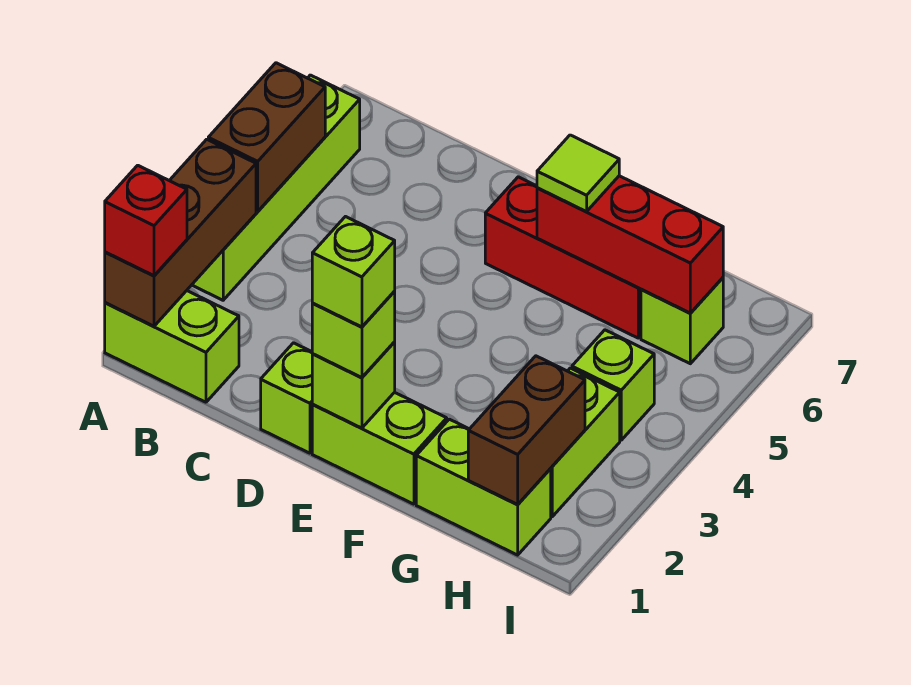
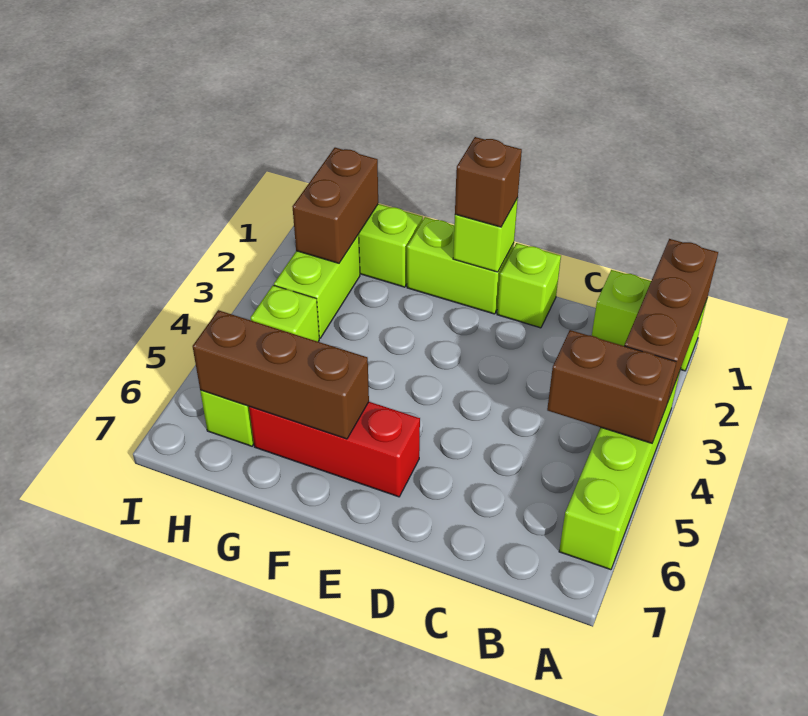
red brick A1 level 3 -> none
brown brick A4:A5 level 2 -> brown brick A4:B4 level 2
lime brick E1 level 3 -> brown brick E1 level 3
lime brick E1 level 4 -> none
red brick F6:H6 level 2 -> brown brick F6:H6 level 2
lime tile F6 level 3 -> none

